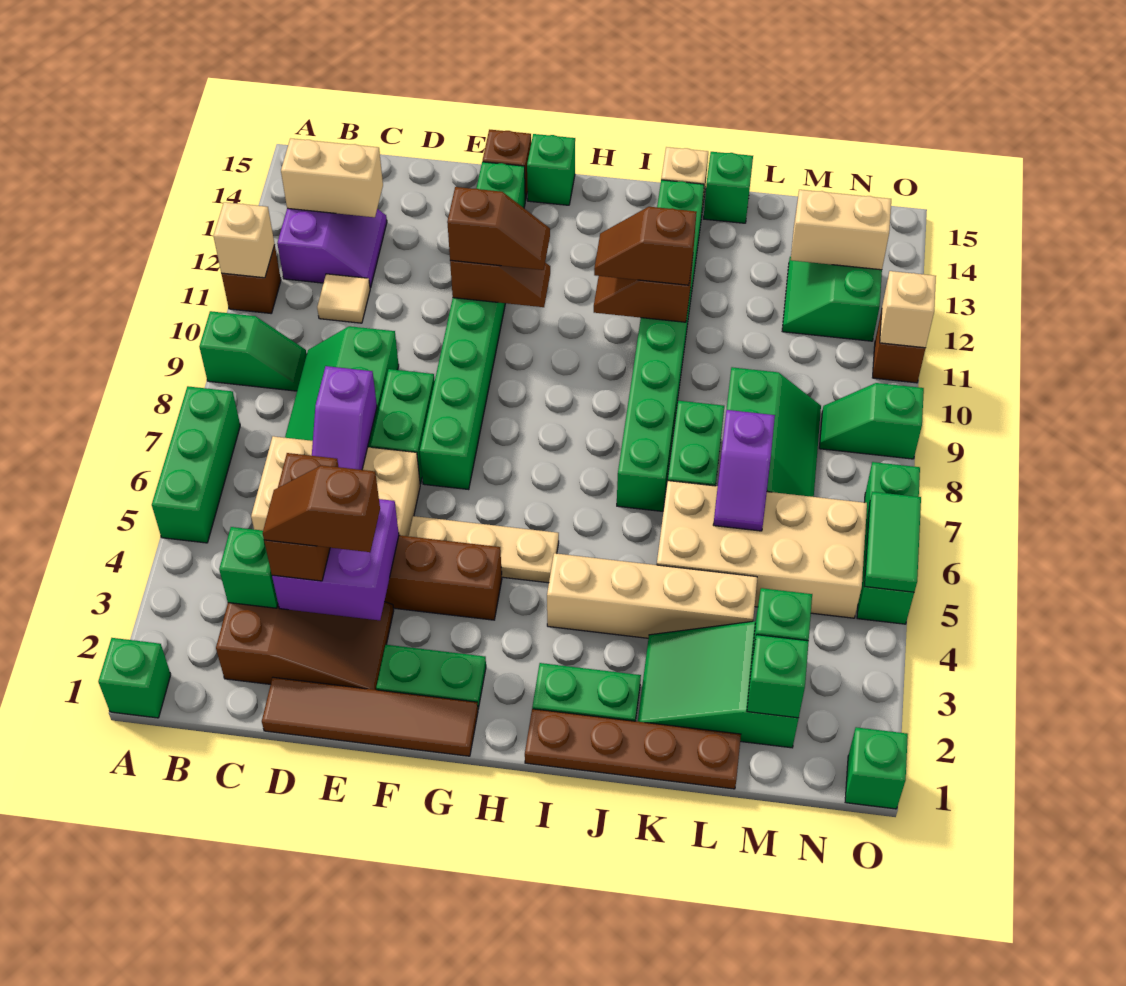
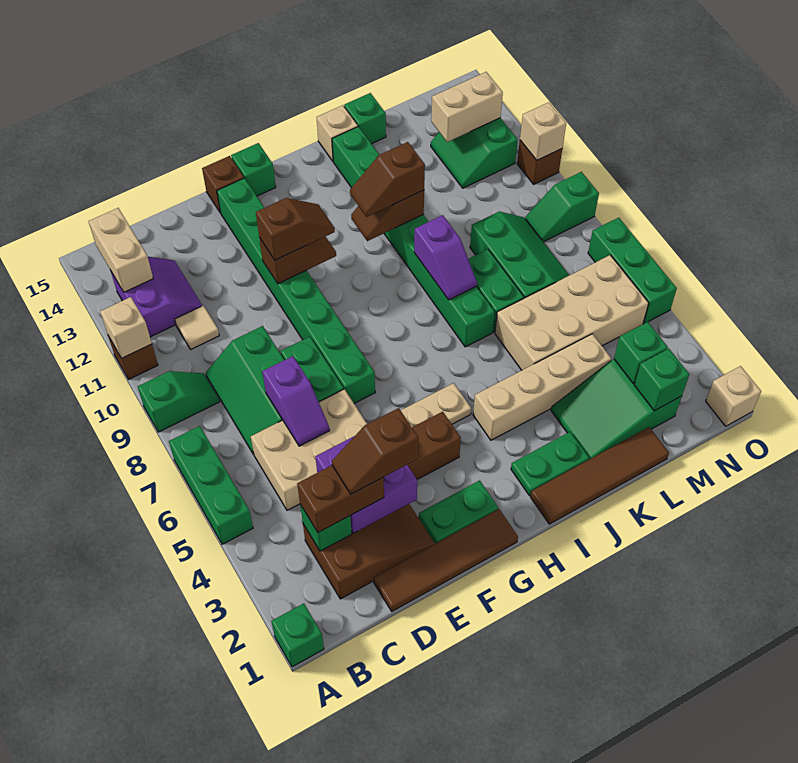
tan brick B13:C13 level 2 -> tan brick B13:B14 level 2
brown brick D3:D4 level 3 -> brown brick C3:D3 level 3
brown plate I1:L1 level 1 -> brown tile I1:L1 level 1
purple slope L6:L7 level 2 top 7 -> purple slope J8:J9 level 2 top 9
green brick O1 level 1 -> tan brick O1 level 1
green tile O5:O6 level 2 -> none

